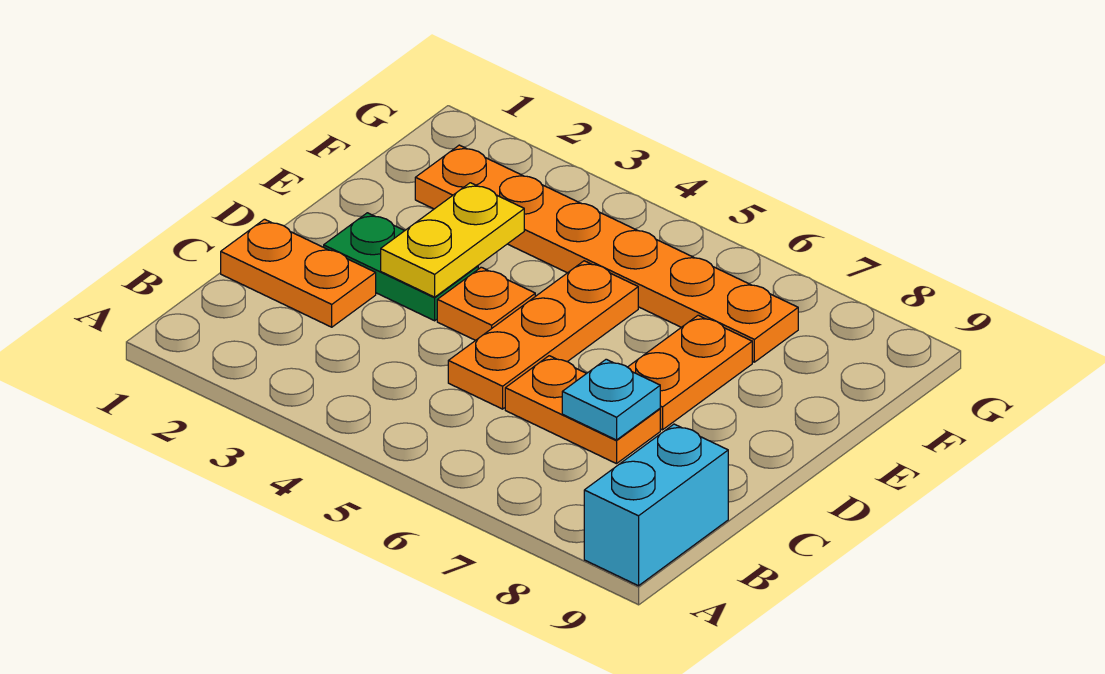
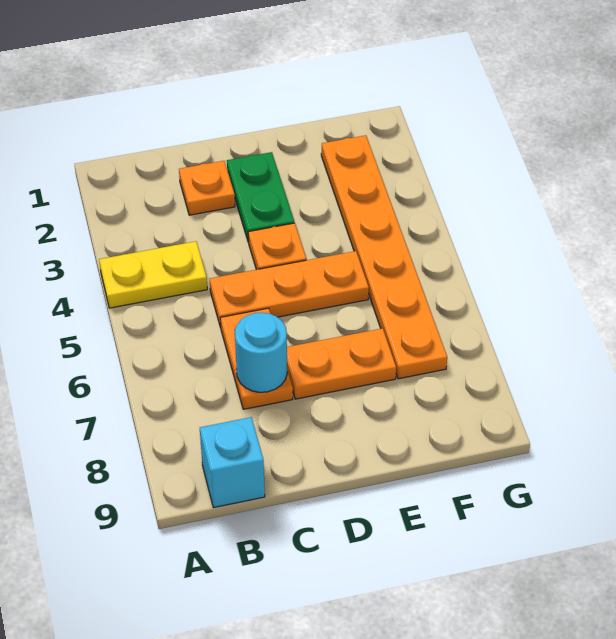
cyan brick A9:B9 level 1 -> cyan brick B9 level 1
orange plate C1:C2 level 1 -> orange plate C2 level 1
cyan plate C7 level 2 -> cyan round brick C7 level 2
yellow plate D3:E3 level 2 -> yellow plate A4:B4 level 1

